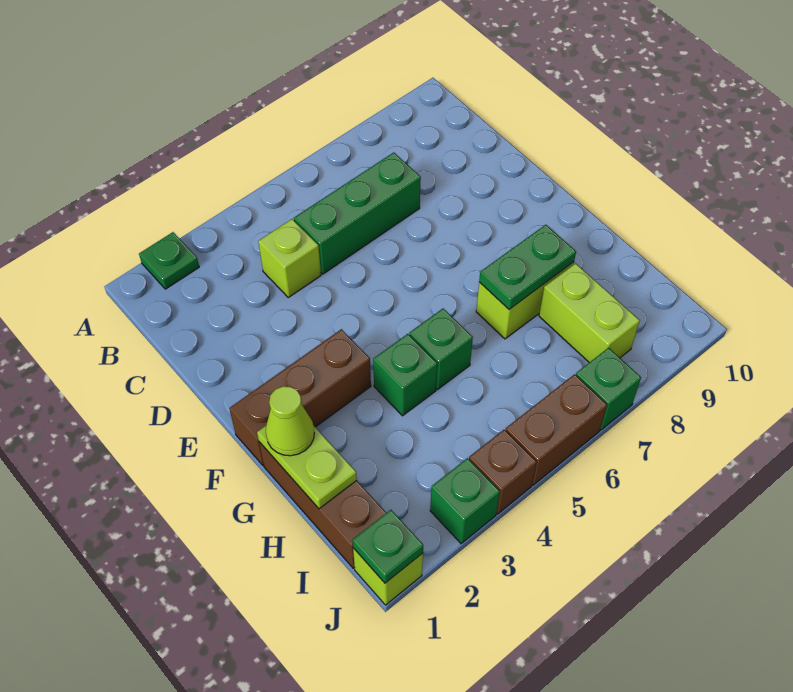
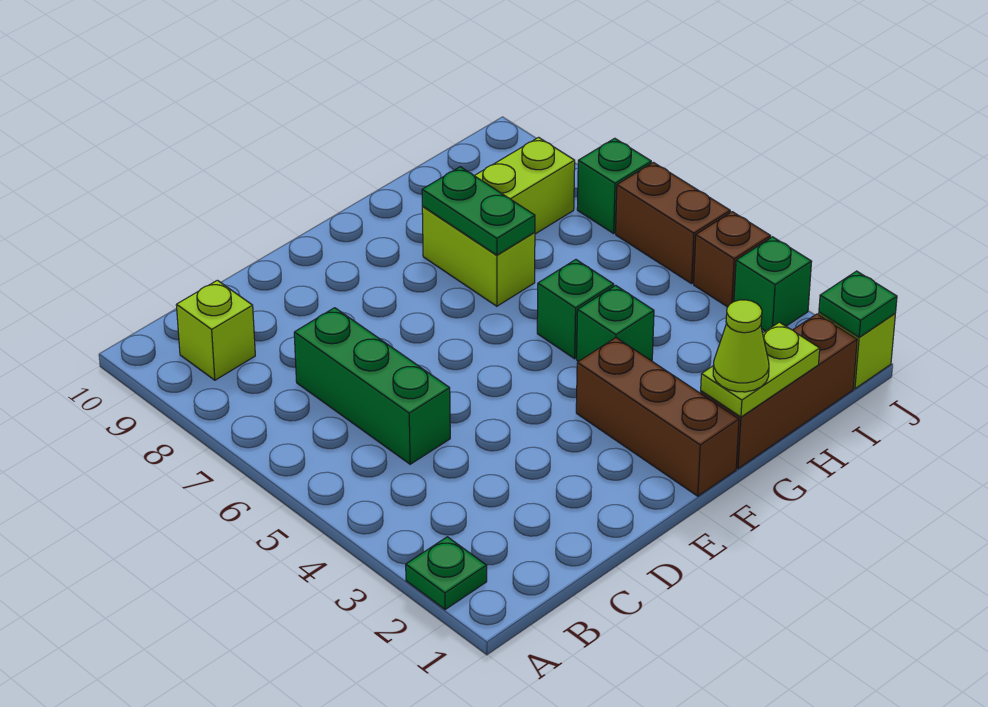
lime brick C4 level 1 -> lime brick B9 level 1

